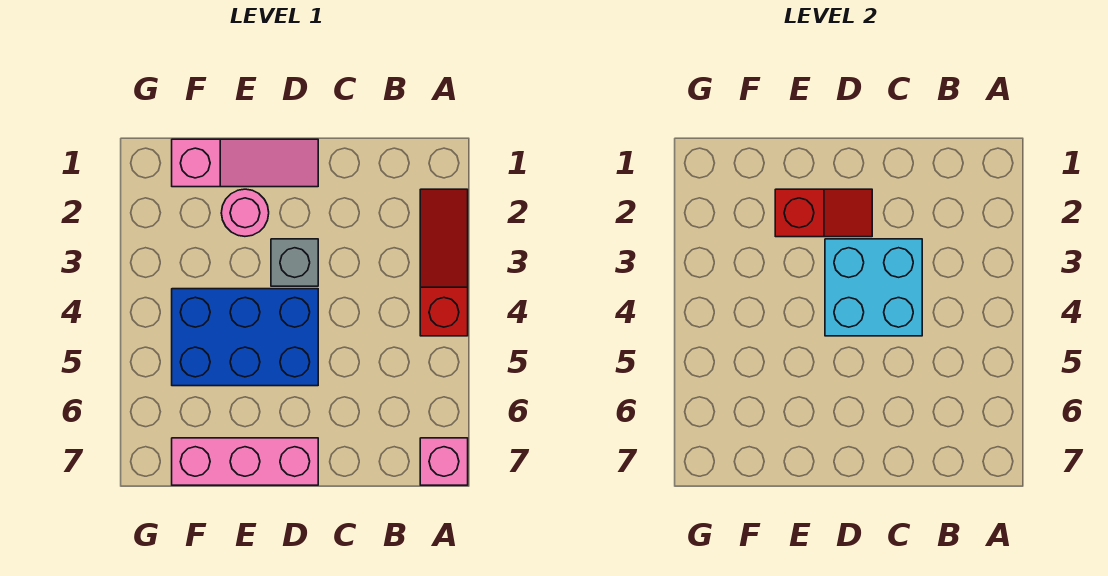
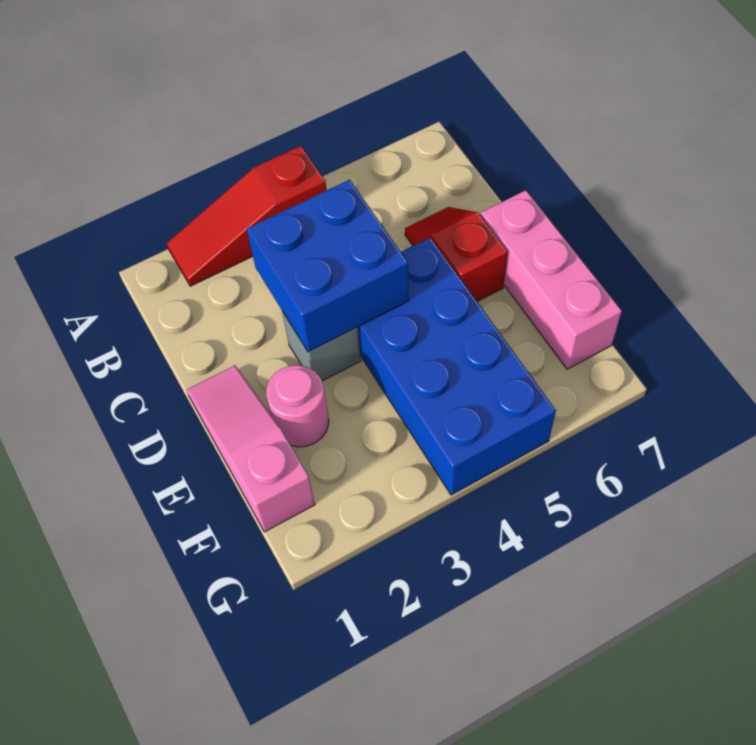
pink brick A7 level 1 -> none
cyan brick C3:D4 level 2 -> blue brick C3:D4 level 2
red slope D2:E2 level 2 top E -> red slope C6:D6 level 1 top D
blue brick D4:F5 level 1 -> blue brick D4:G5 level 1

